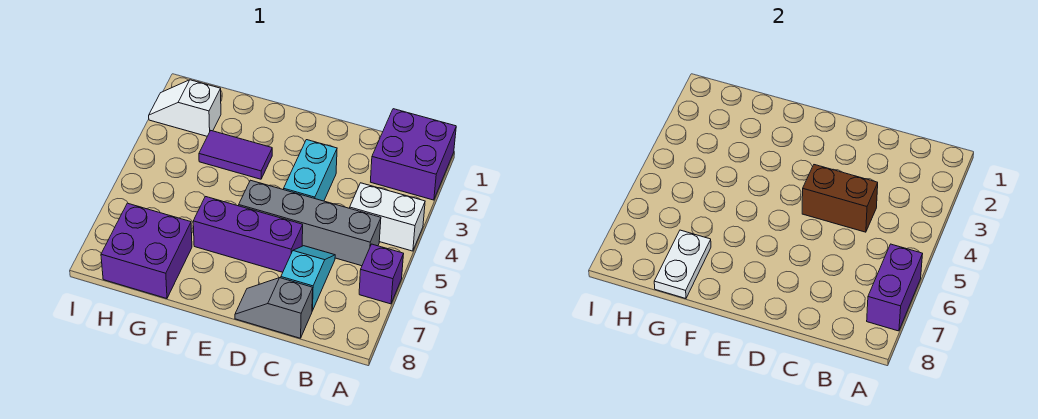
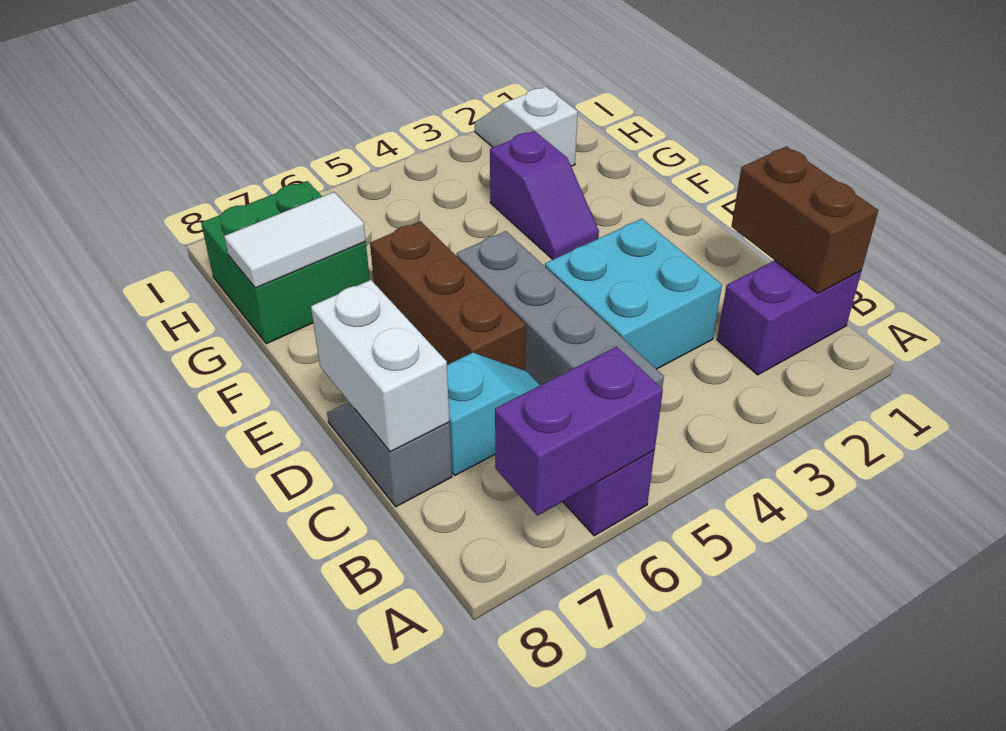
purple brick A1:B2 level 1 -> purple brick B1:B2 level 1
white brick A4:B4 level 1 -> white brick C8:D8 level 2
brown brick C4:D4 level 2 -> brown brick B1:C1 level 2
cyan brick D3:D4 level 1 -> cyan brick C3:D4 level 1
purple brick D6:F6 level 1 -> brown brick D6:F6 level 1
purple tile F3:G3 level 1 -> purple slope F3:G3 level 1 top G
purple brick G7:H8 level 1 -> green brick G7:H8 level 1
white plate G7:G8 level 2 -> white tile G7:G8 level 2

